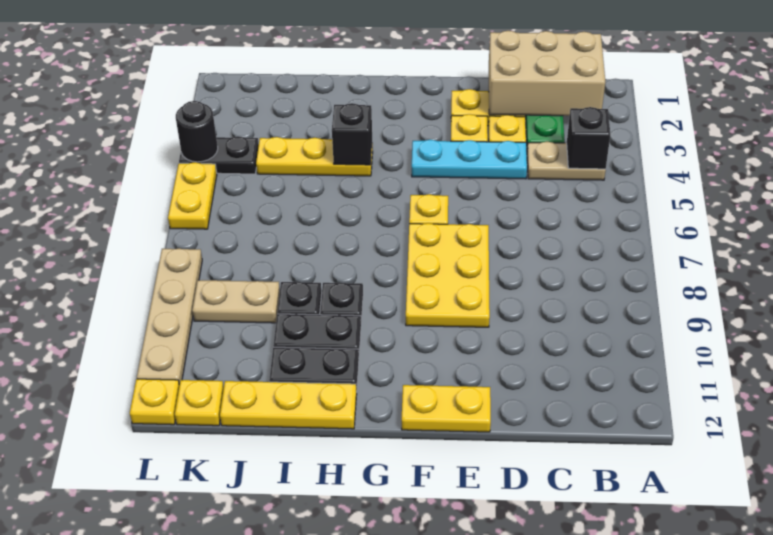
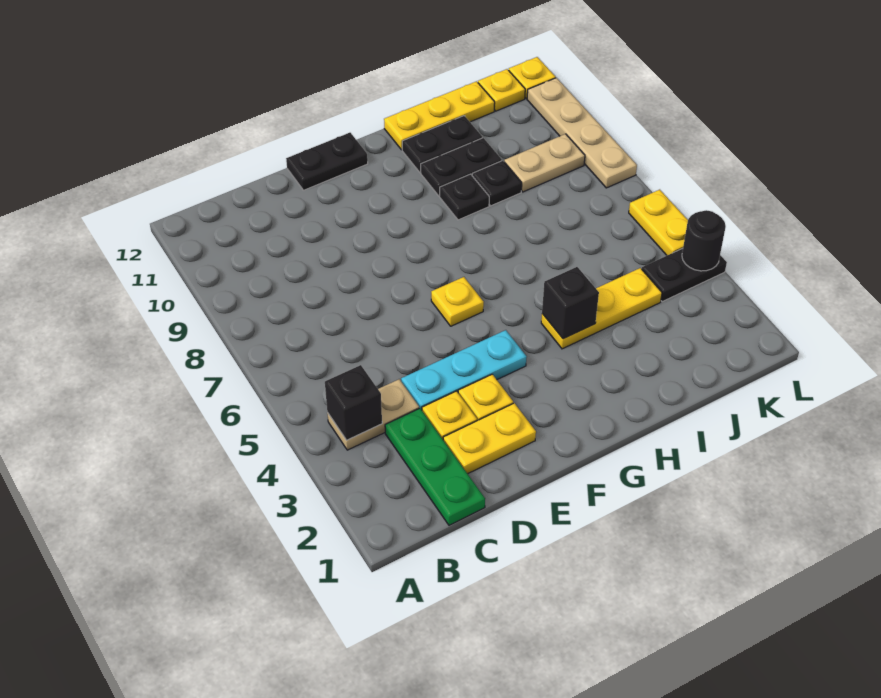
tan brick B1:D2 level 2 -> none
yellow plate E7:F9 level 1 -> none
yellow plate E12:F12 level 1 -> black plate E12:F12 level 1

